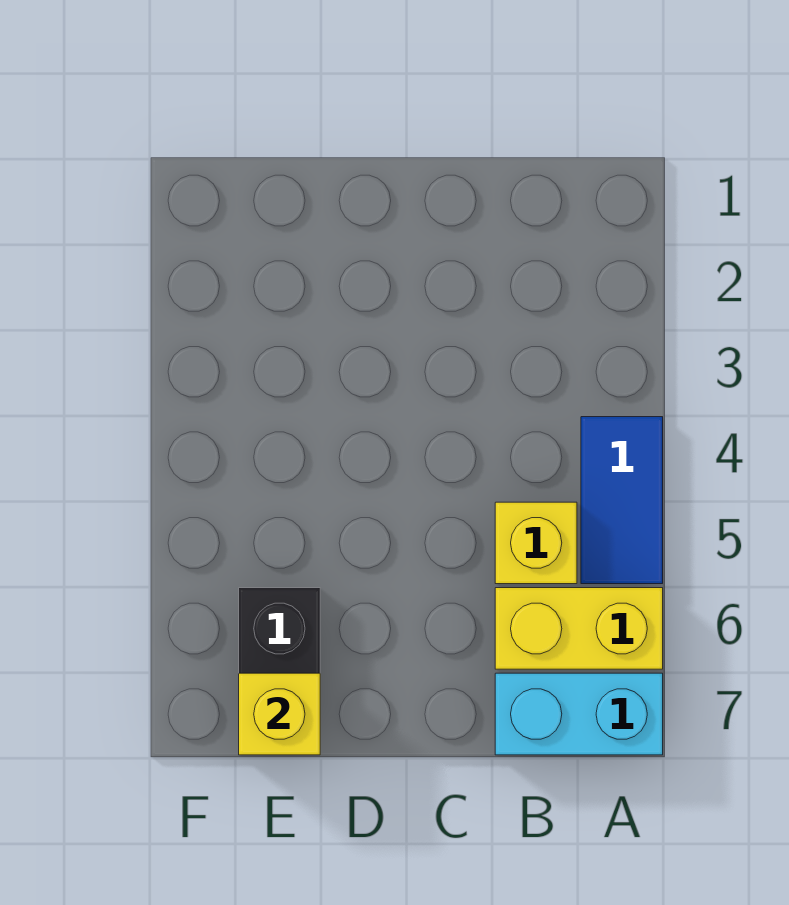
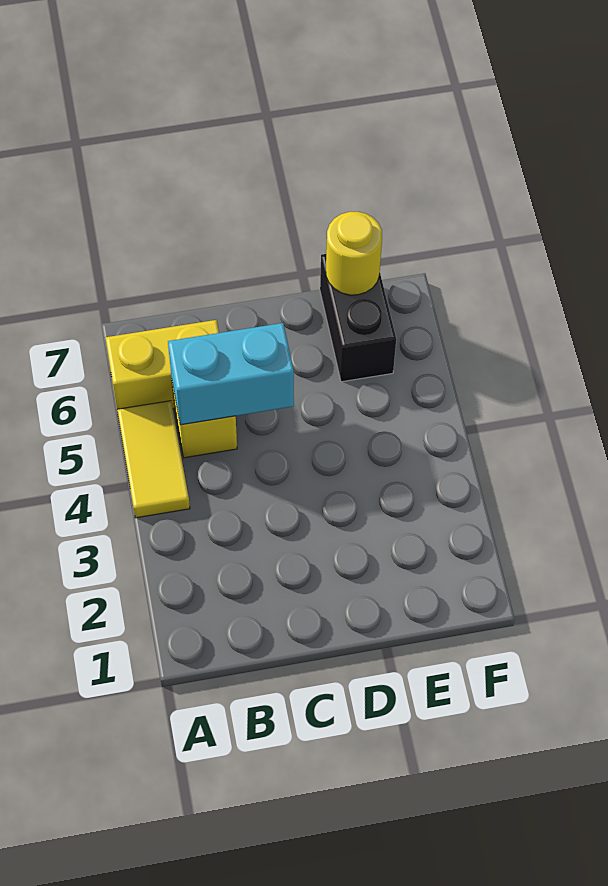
blue tile A4:A5 level 1 -> yellow tile A4:A5 level 1
cyan brick A7:B7 level 1 -> cyan brick B5:C5 level 2
yellow brick E7 level 2 -> yellow round brick E7 level 2

